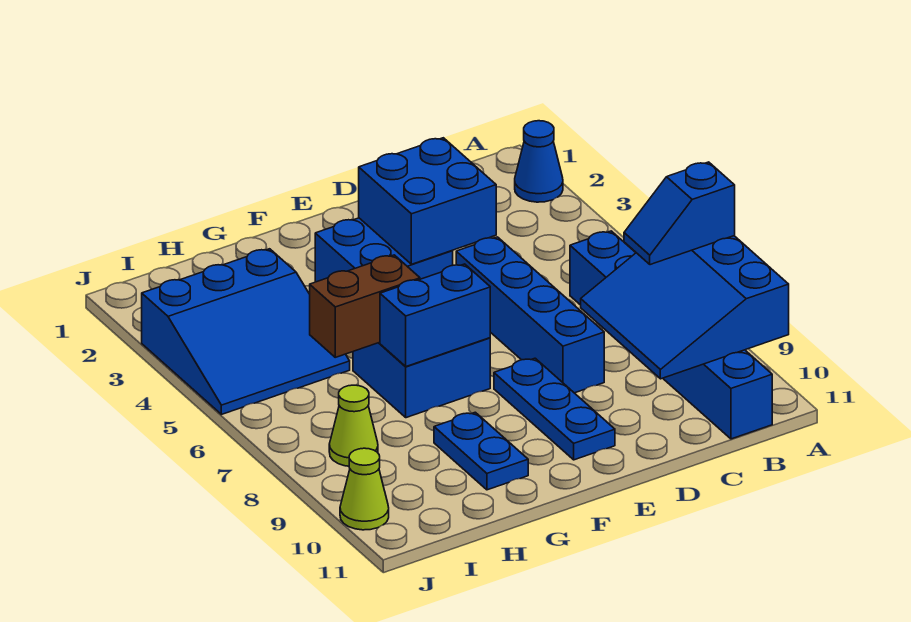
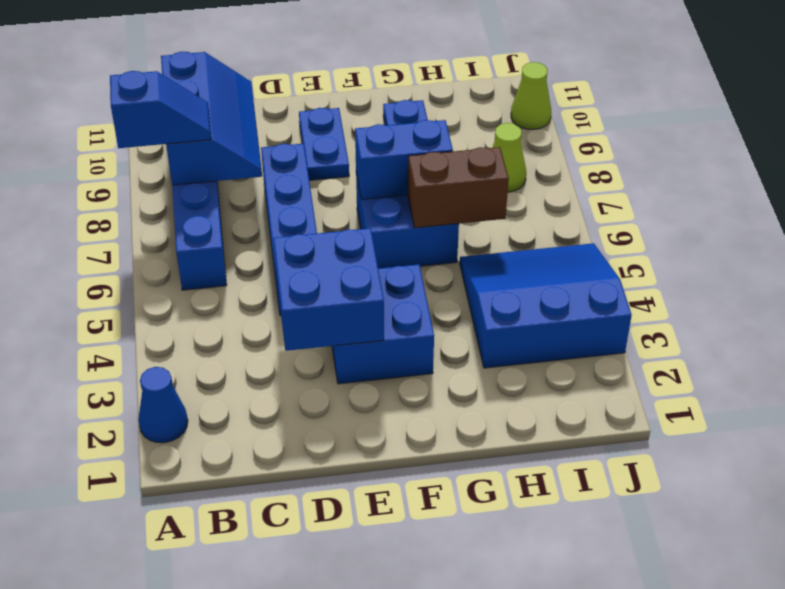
blue slope A8:C10 level 2 top A -> blue slope B8:C10 level 2 top B
blue plate E8:E10 level 1 -> blue plate E9:E10 level 1

